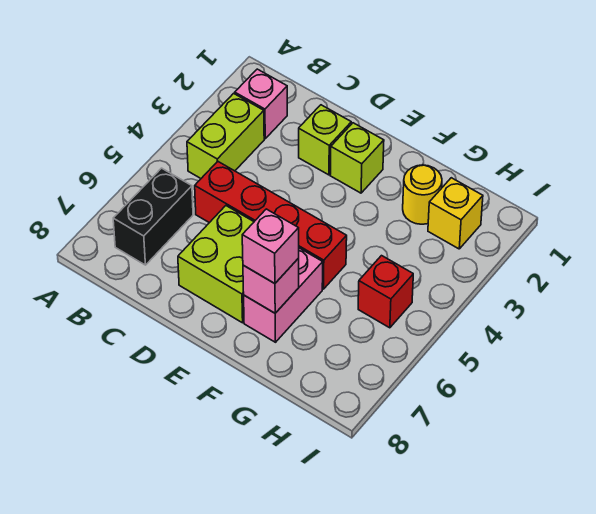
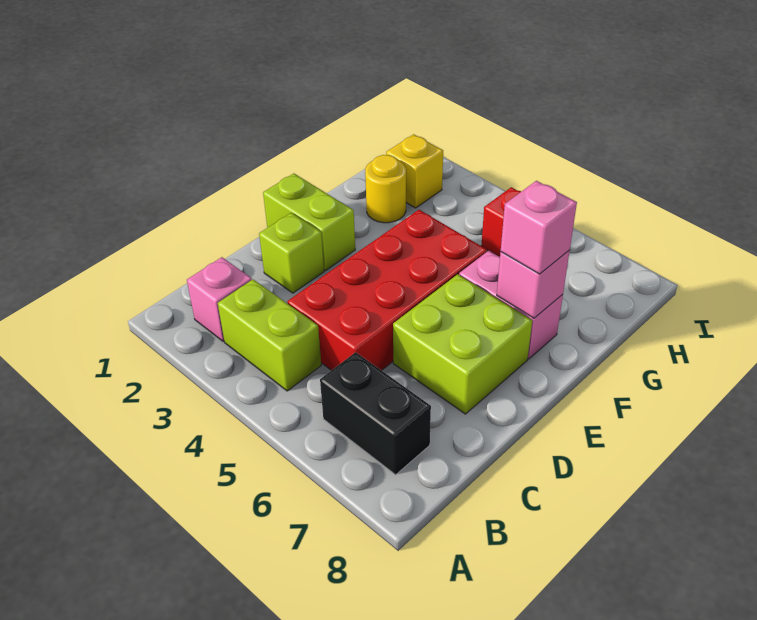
red brick C5:F5 level 1 -> red brick C4:F5 level 1
lime brick E2 level 1 -> lime brick E1:E2 level 1

